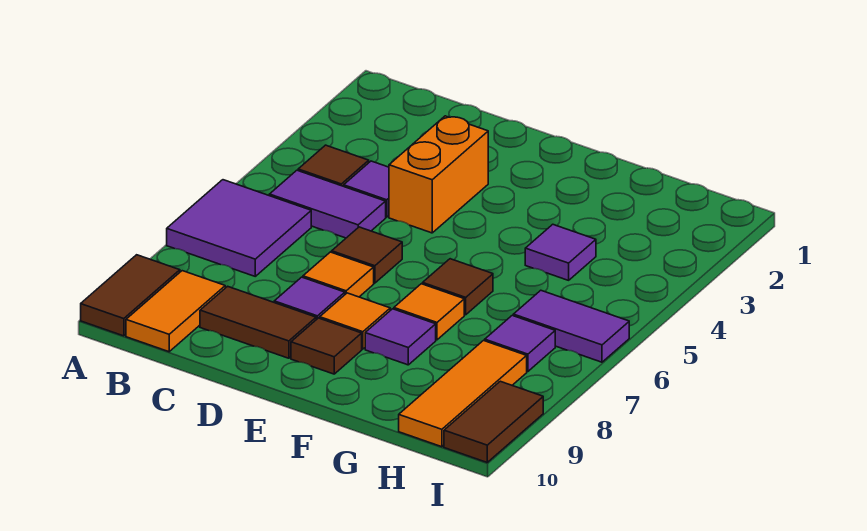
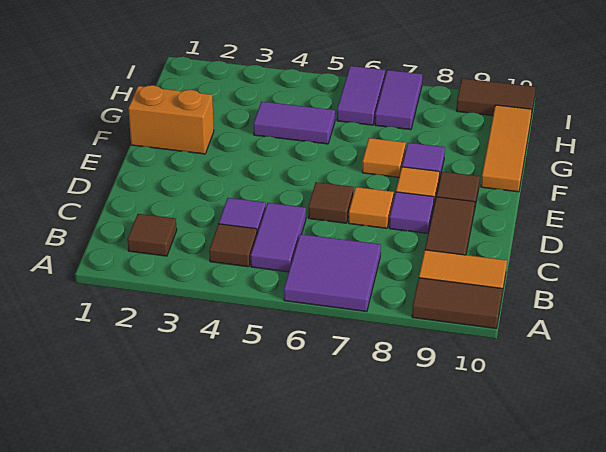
orange brick D3:D4 level 1 -> orange brick F1:F2 level 1
brown tile F6 level 1 -> brown tile B2 level 1
purple tile G4 level 1 -> purple tile G4:G5 level 1
purple tile H7 level 1 -> purple tile H7:I7 level 1
orange tile H8:H10 level 1 -> orange tile F10:H10 level 1

